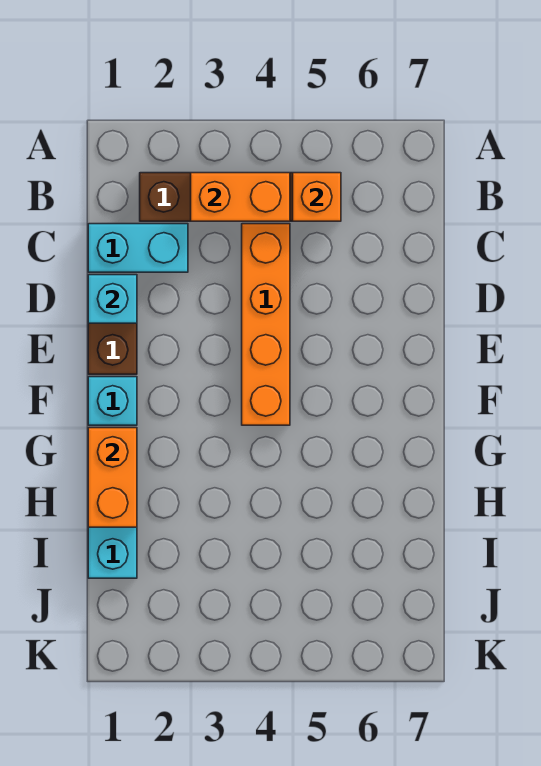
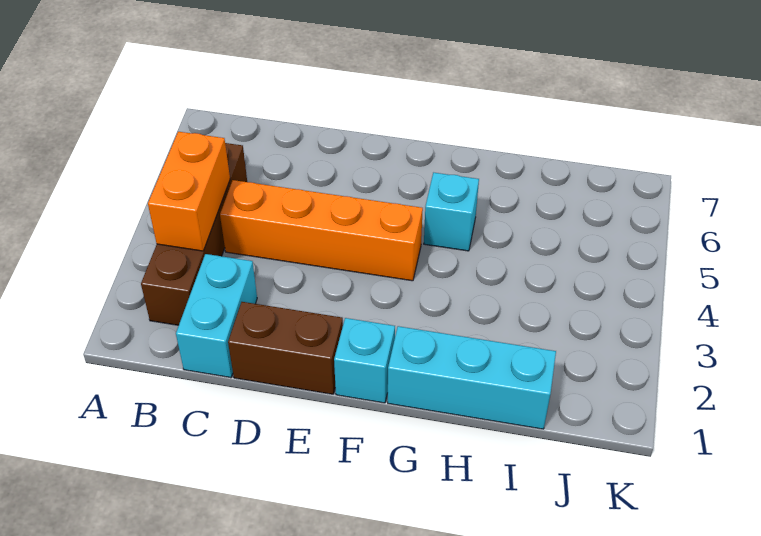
orange brick B5 level 2 -> none
cyan brick D1 level 2 -> cyan brick G5 level 1
orange brick G1:H1 level 2 -> none

